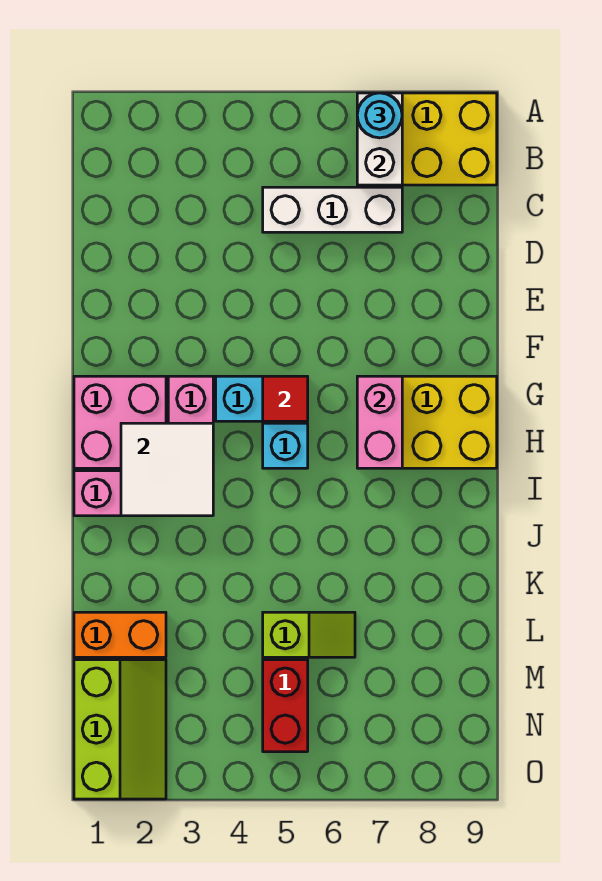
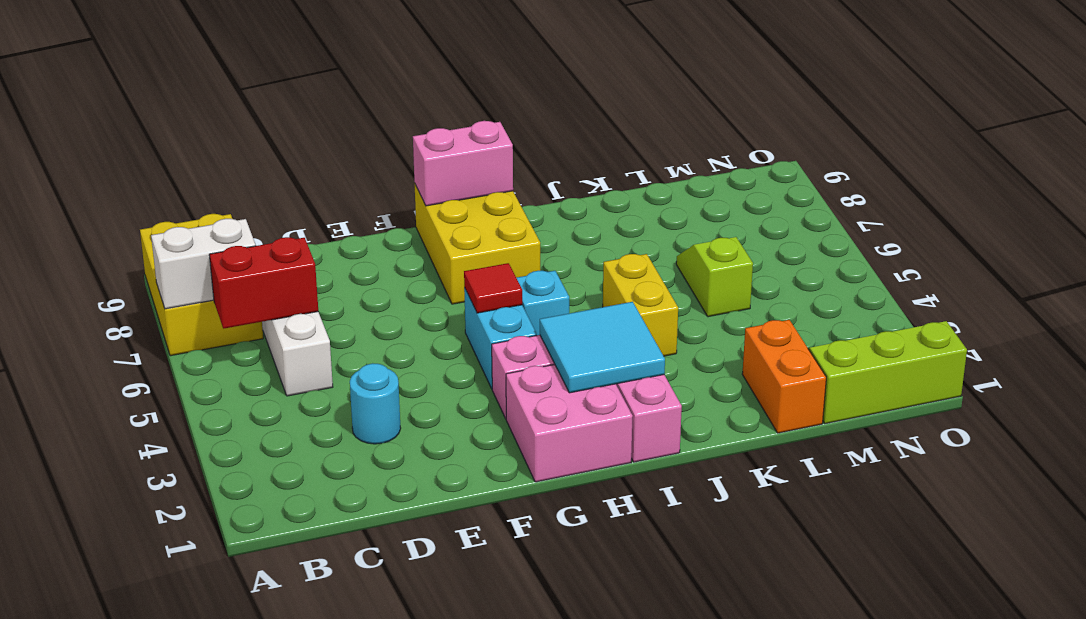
cyan round brick A7 level 3 -> cyan round brick D3 level 1
pink brick G7:H7 level 2 -> pink brick G9:H9 level 2
white tile H2:I3 level 2 -> cyan tile H2:I3 level 2
none -> yellow brick J4:J5 level 1
red brick M5:N5 level 1 -> red brick B6:C6 level 2

